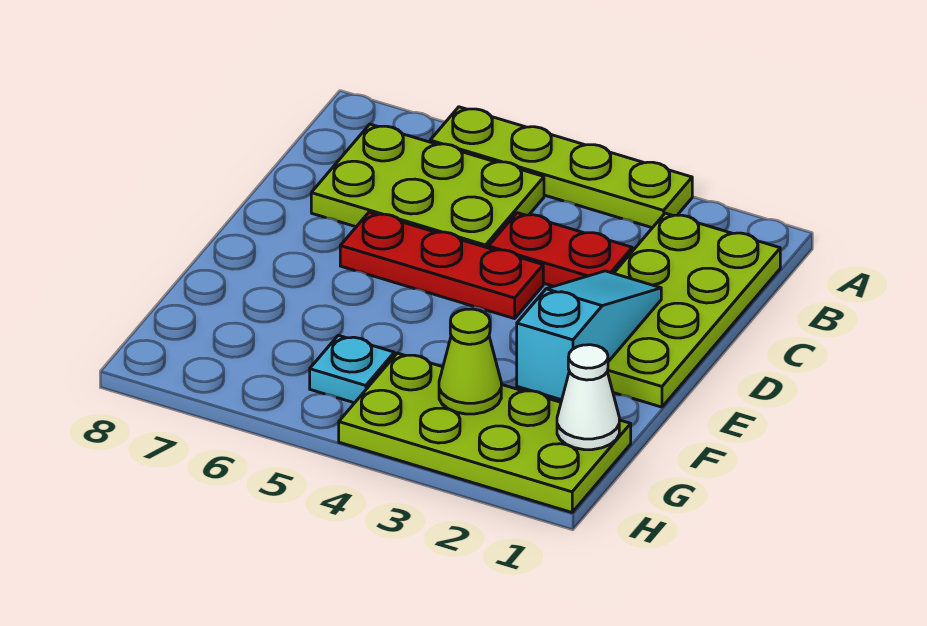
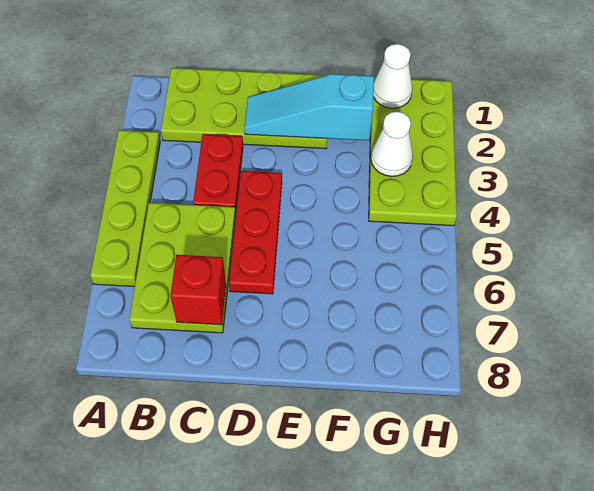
none -> red brick C7 level 2
lime cone G3 level 2 -> white cone G3 level 2
cyan plate G5 level 1 -> none

